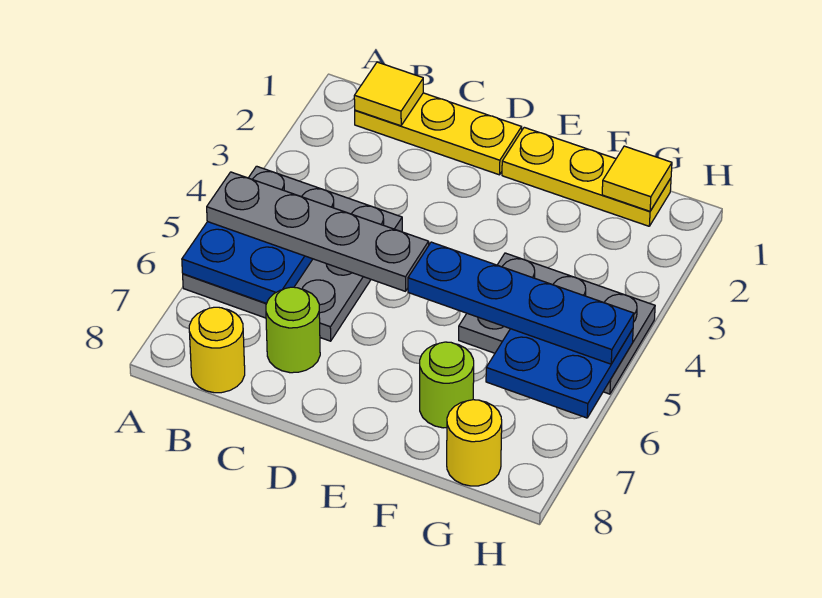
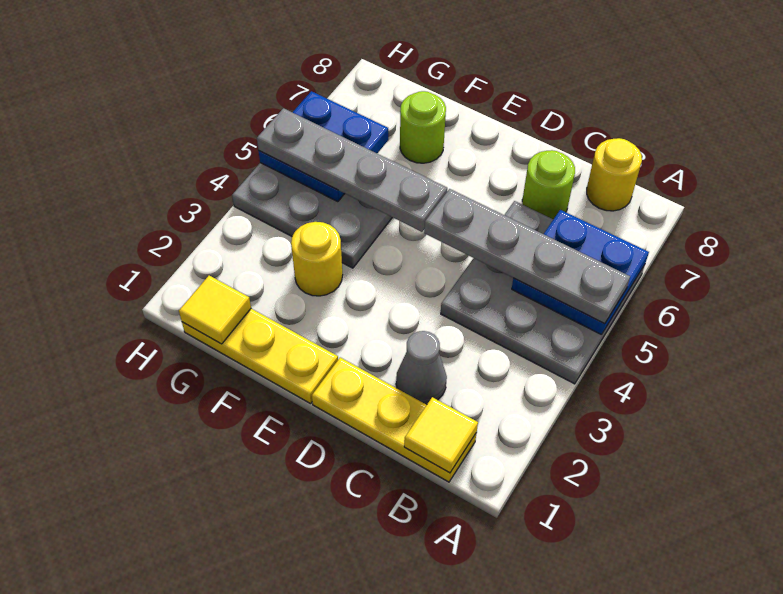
none -> grey cone C2 level 1
blue plate E5:H5 level 3 -> grey plate E5:H5 level 3
yellow round brick G8 level 1 -> yellow round brick F3 level 1

